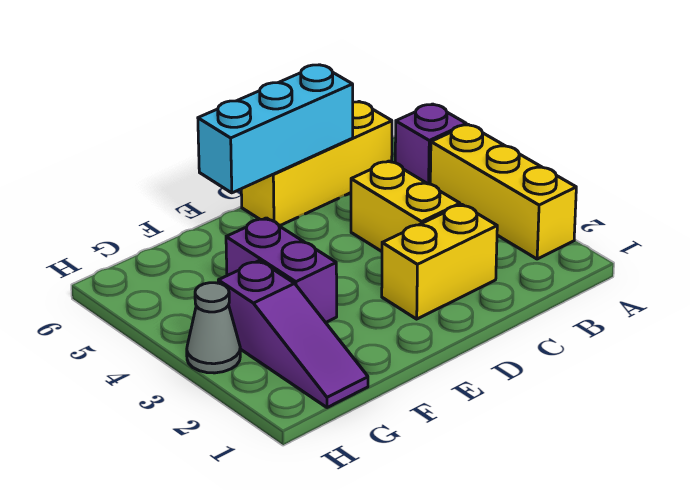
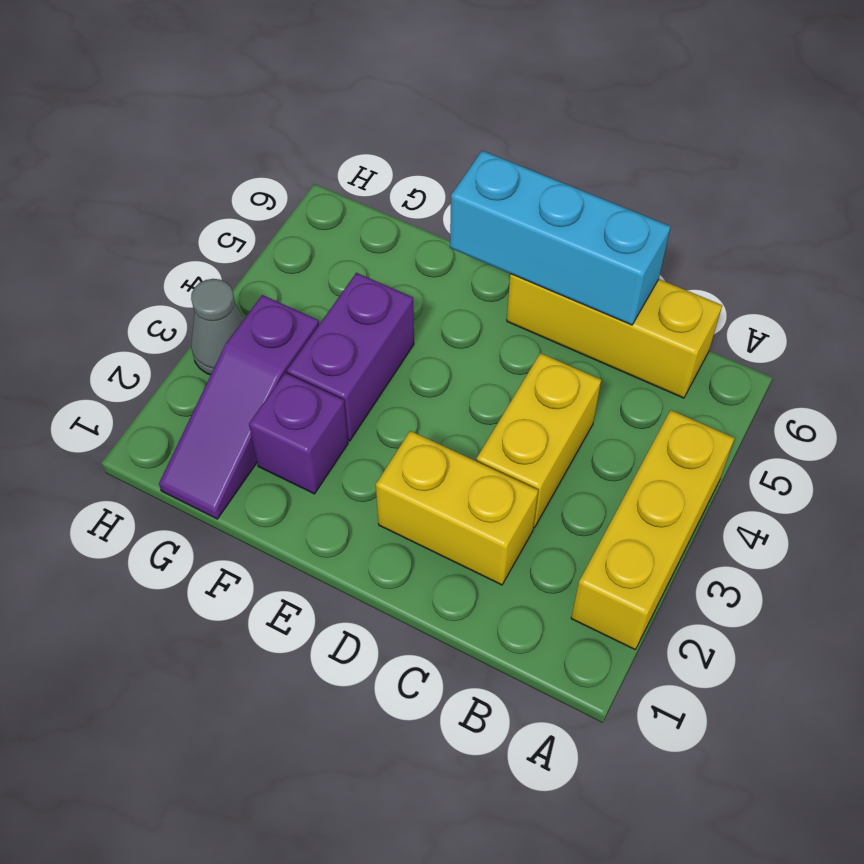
purple brick A5 level 1 -> purple brick F2 level 1

